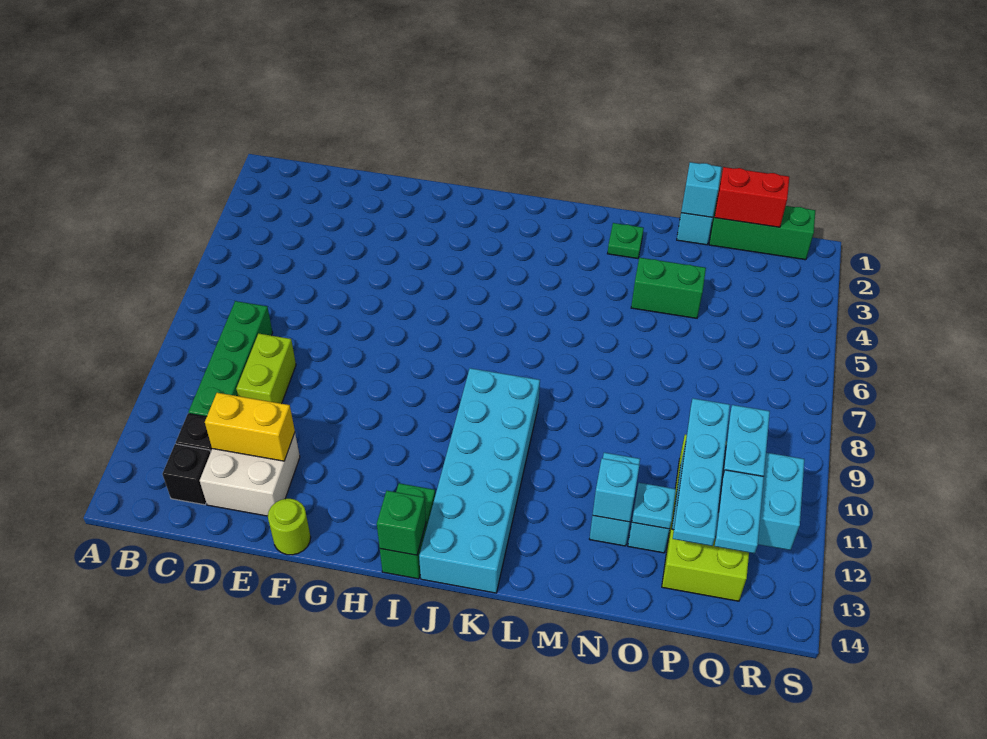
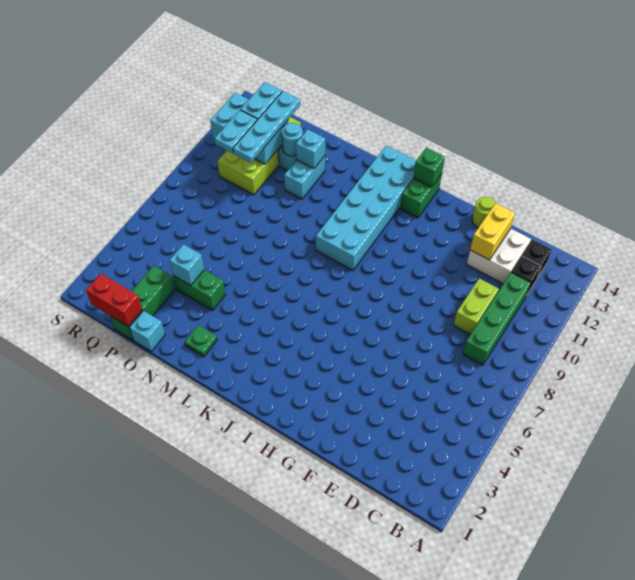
yellow brick D12:E12 level 2 -> yellow brick E12:E13 level 2
cyan brick O1 level 2 -> cyan brick O4 level 2
cyan plate O12 level 2 -> cyan round brick O12 level 2
green brick P1:R1 level 1 -> green brick P1:P3 level 1

